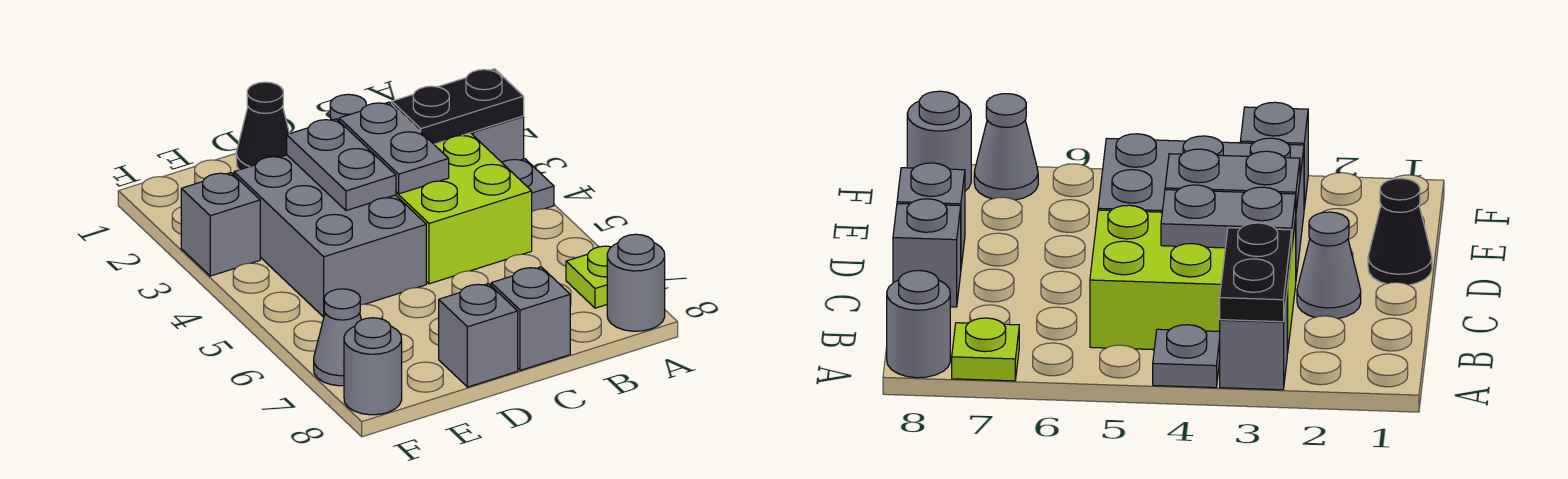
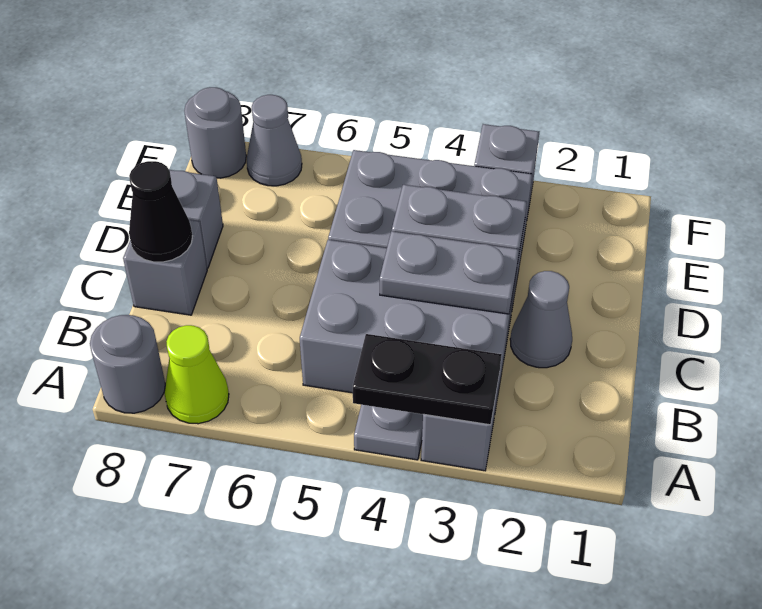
black plate A3:B3 level 2 -> black plate A3:A4 level 2
lime plate A7 level 1 -> lime cone A7 level 1
lime brick B3:C5 level 1 -> grey brick B3:C5 level 1
black cone D1 level 1 -> black cone C8 level 2

